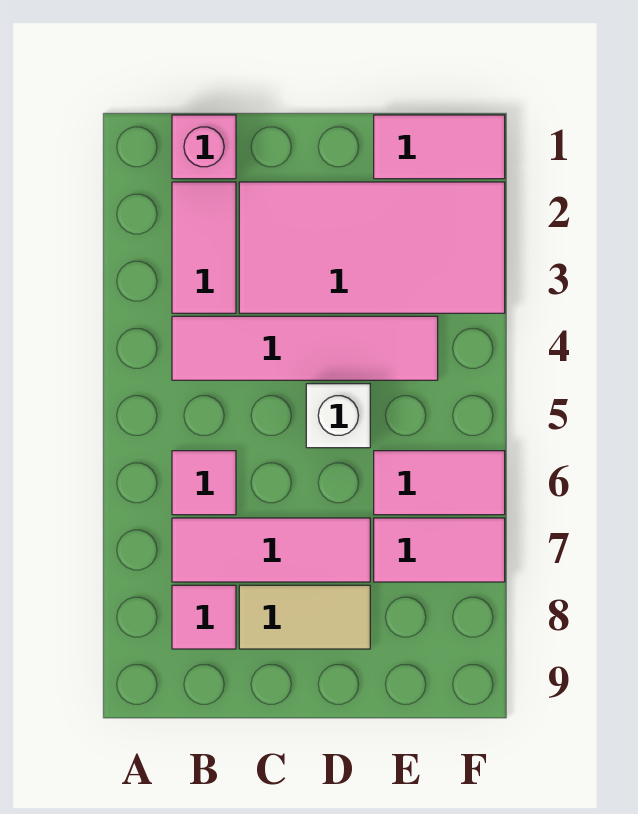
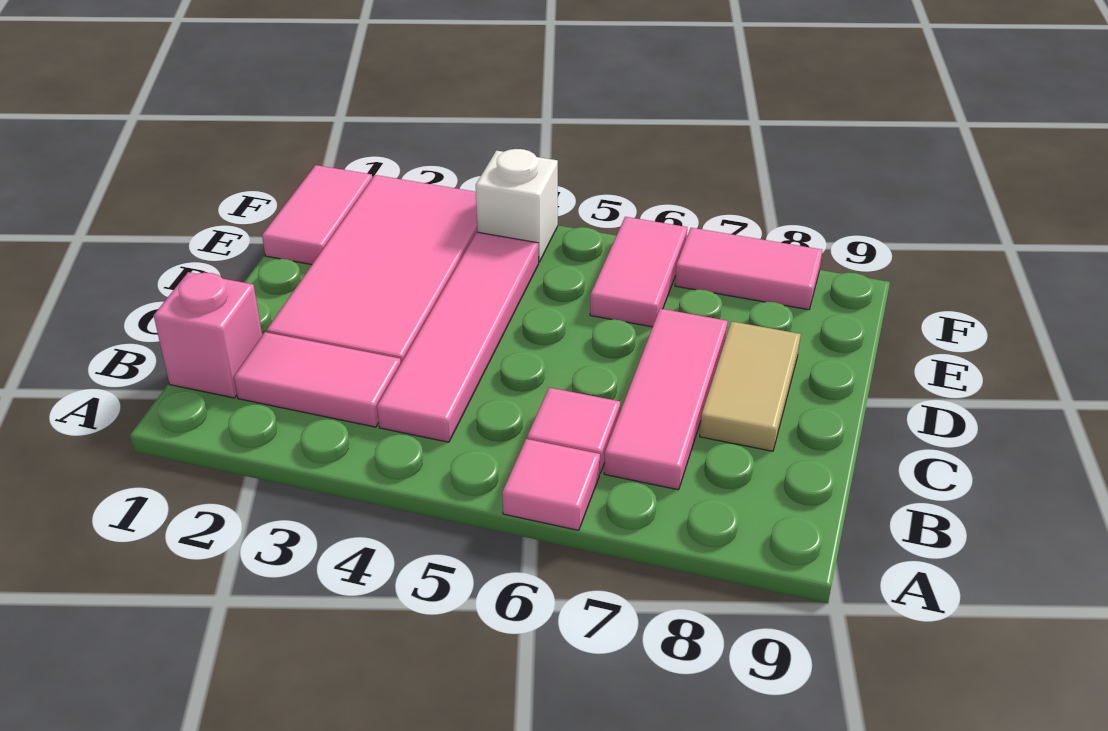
pink tile B8 level 1 -> pink tile A6 level 1
white brick D5 level 1 -> white brick F4 level 1
pink tile E7:F7 level 1 -> pink tile F7:F8 level 1

